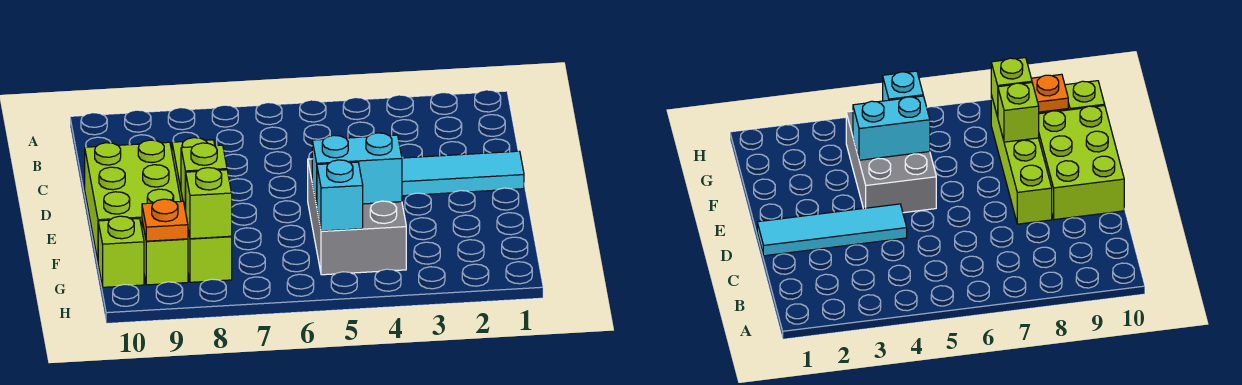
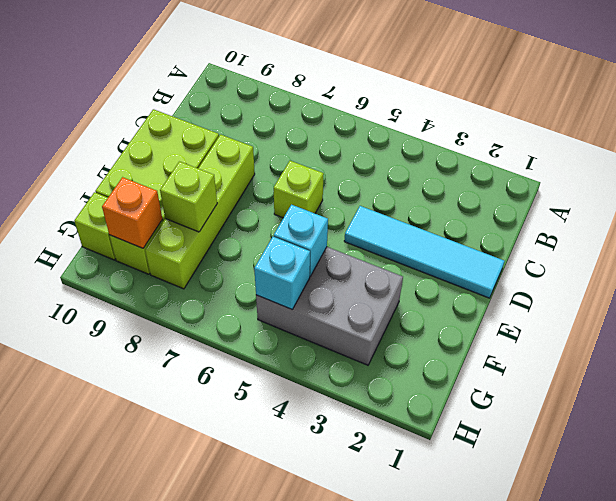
grey brick E4:G5 level 1 -> grey brick F3:G5 level 1
cyan brick F4:F5 level 2 -> cyan brick F5 level 2
lime brick G8 level 2 -> lime brick D6 level 1
orange plate G9 level 2 -> orange brick G9 level 2

